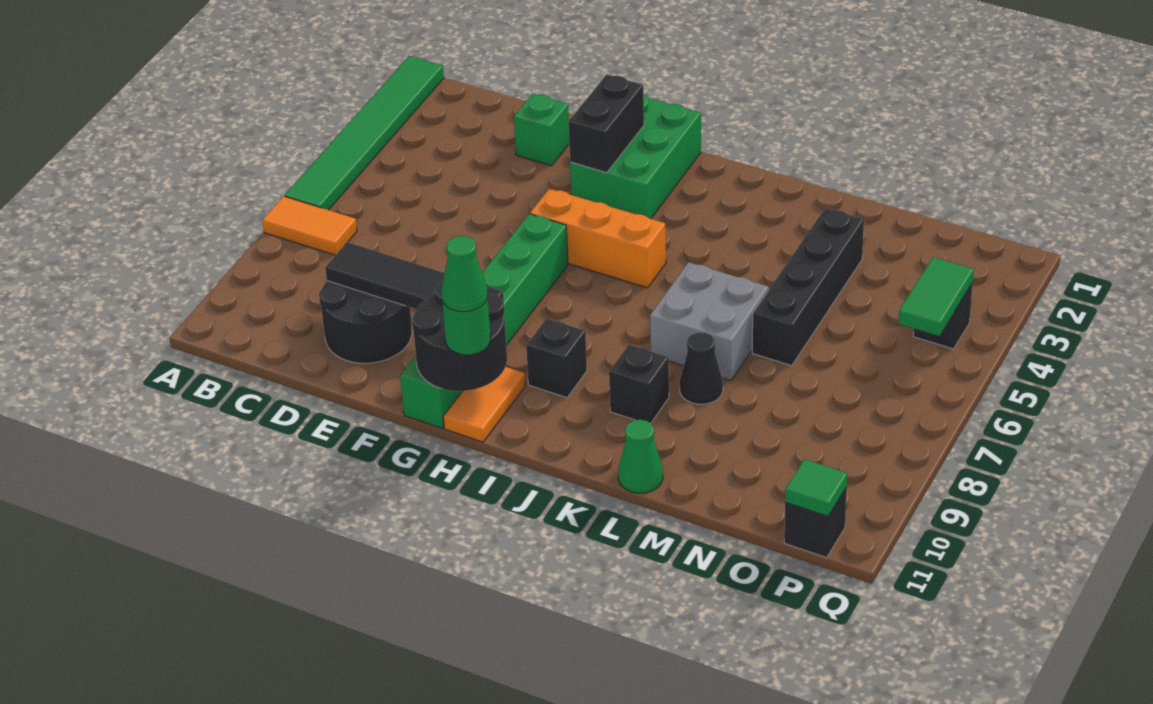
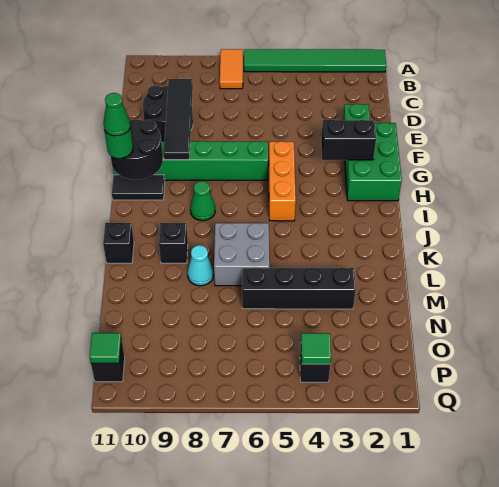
green brick G1:H3 level 1 -> green brick F1:H2 level 1
orange tile H10:H11 level 1 -> black tile H10:H11 level 1
black brick I9 level 1 -> black brick K11 level 1
black cone L8 level 1 -> cyan cone L8 level 1
green cone L11 level 1 -> green cone I8 level 1
green tile P4:P5 level 2 -> green tile P4 level 2

